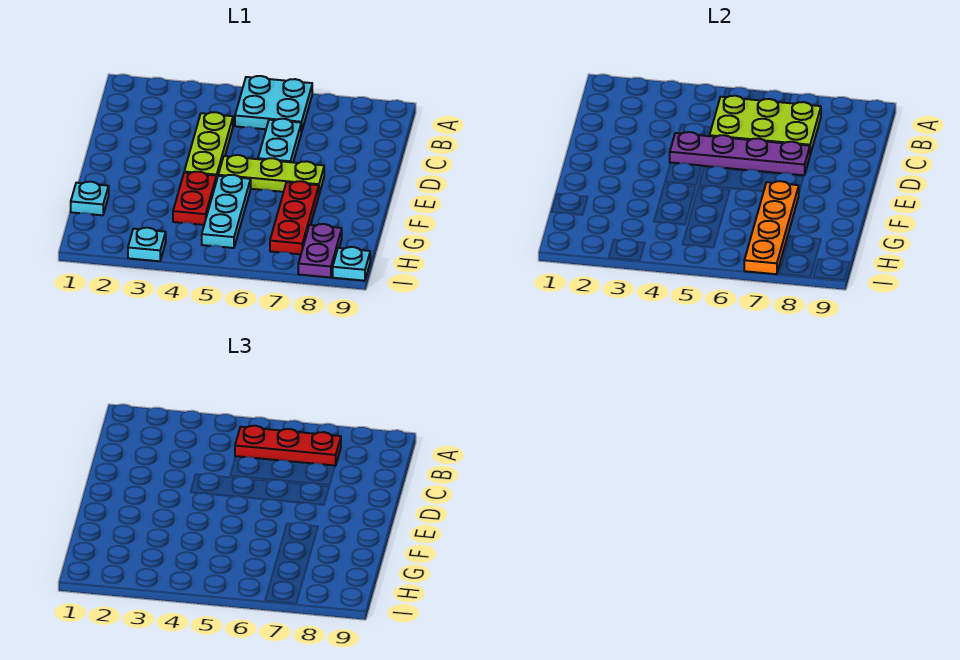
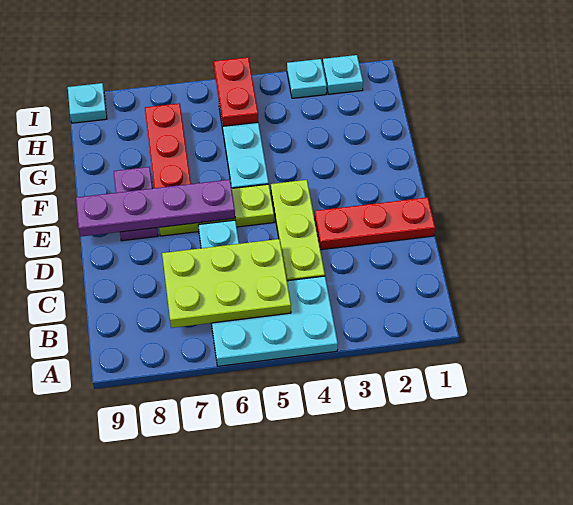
cyan plate A5:B6 level 1 -> cyan plate A4:B6 level 1
red plate B5:B7 level 3 -> red plate D1:D3 level 1
purple plate D4:D7 level 2 -> purple plate E6:E9 level 2
red plate F4:G4 level 1 -> red plate H5:I5 level 2
orange plate F7:I7 level 2 -> none
cyan plate G1 level 1 -> cyan plate I2 level 1
purple plate H8:I8 level 1 -> purple plate E8:F8 level 1

